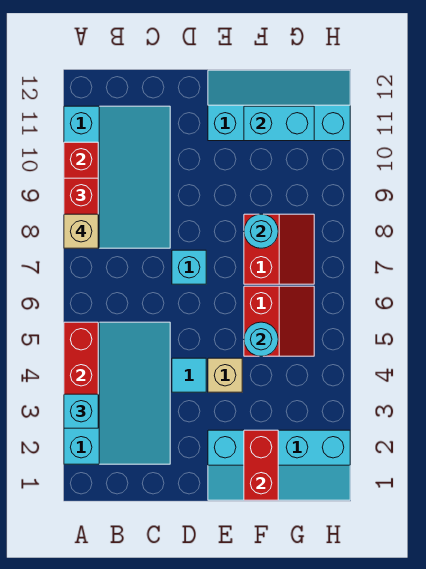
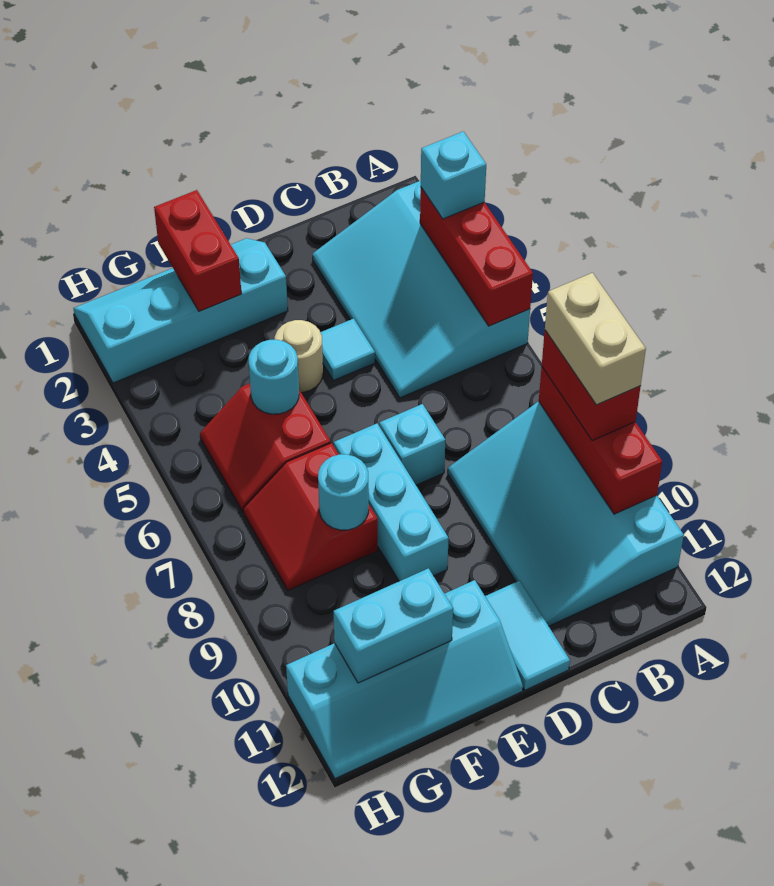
tan brick A8 level 4 -> tan brick A8:A9 level 4
none -> cyan tile D11:D12 level 1
tan brick E4 level 1 -> tan round brick E4 level 1
none -> cyan brick E7:E9 level 1

